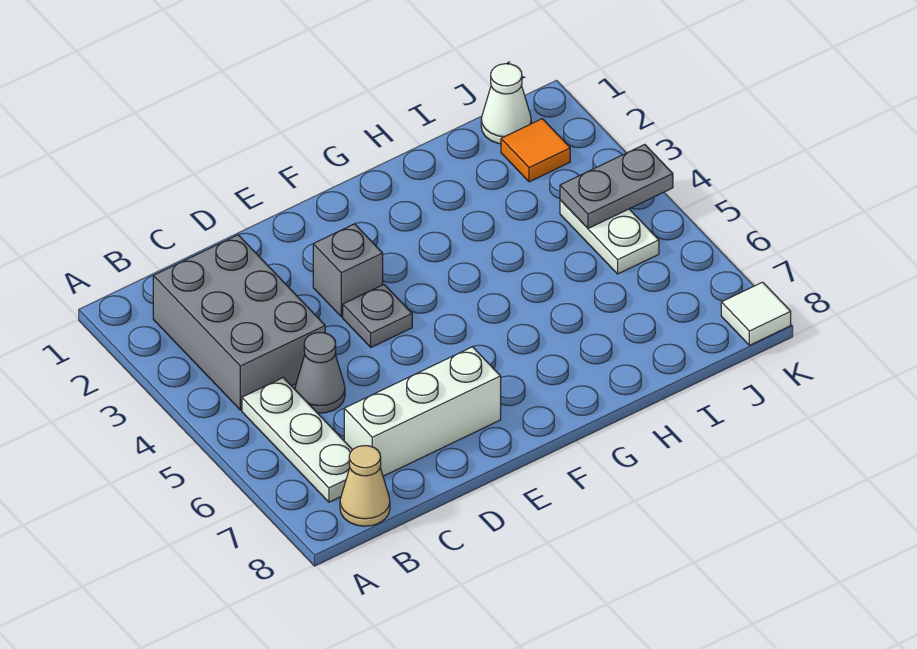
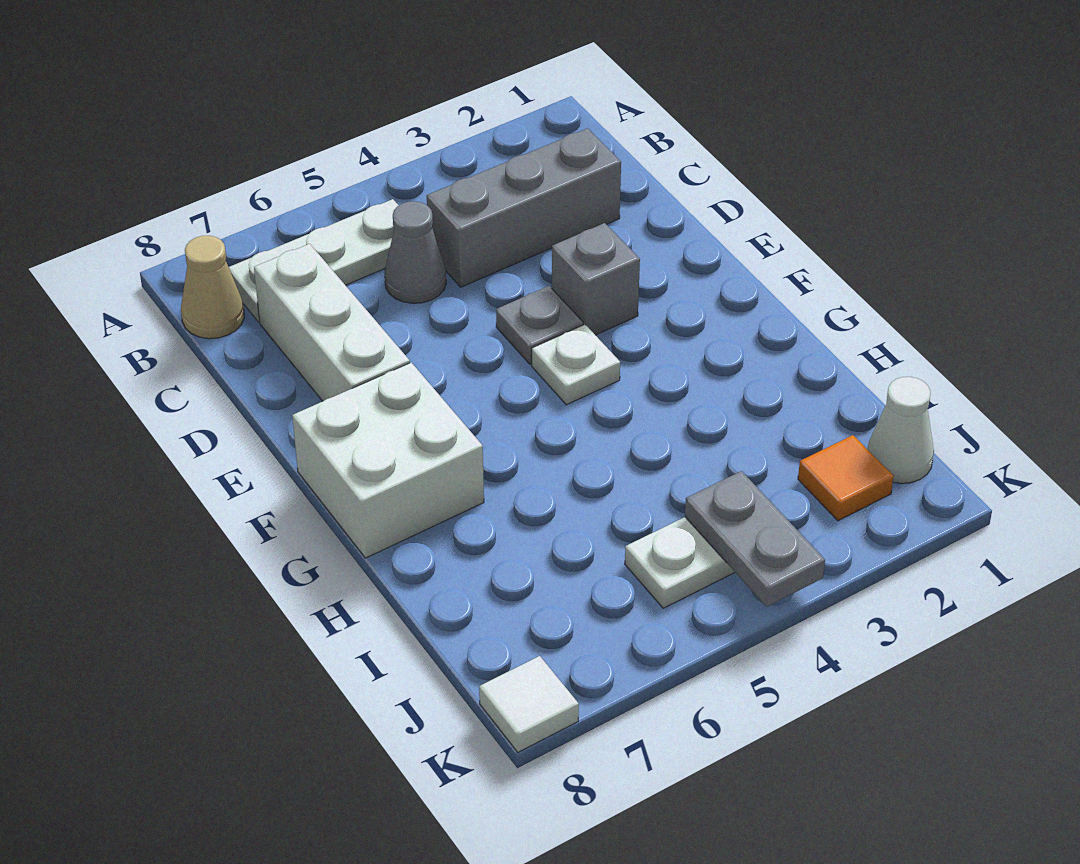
grey brick B2:C4 level 1 -> grey brick C2:C4 level 1
none -> white plate F4 level 1
none -> white brick F7:G8 level 1

